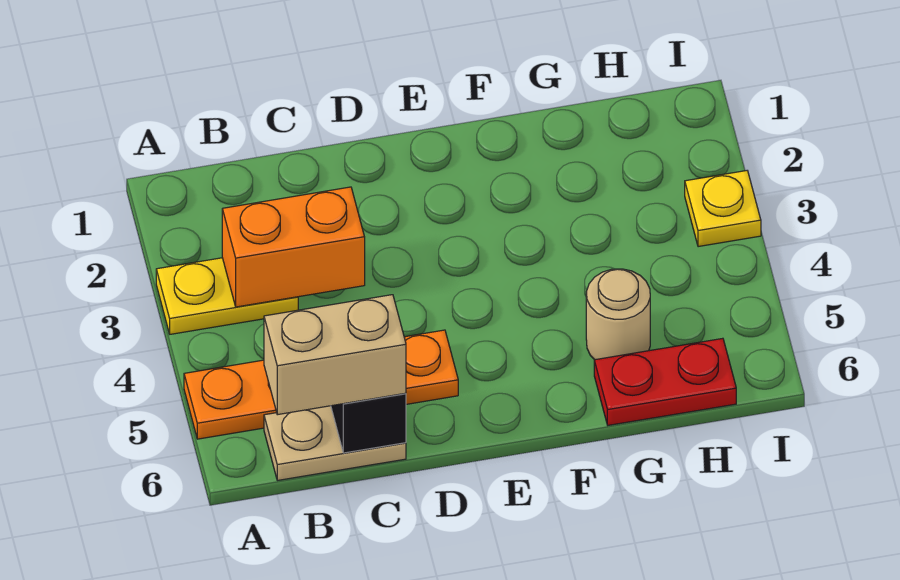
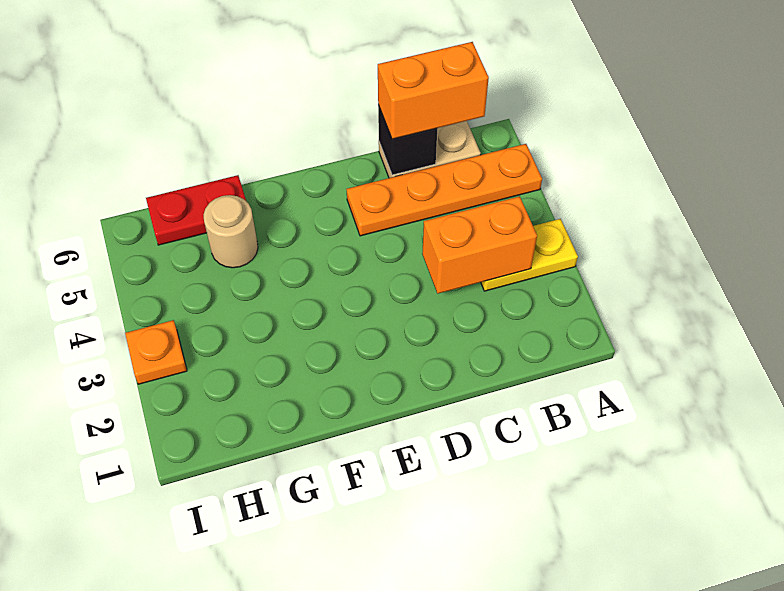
tan brick B6:C6 level 3 -> orange brick B6:C6 level 3
yellow plate I3 level 1 -> orange plate I3 level 1

